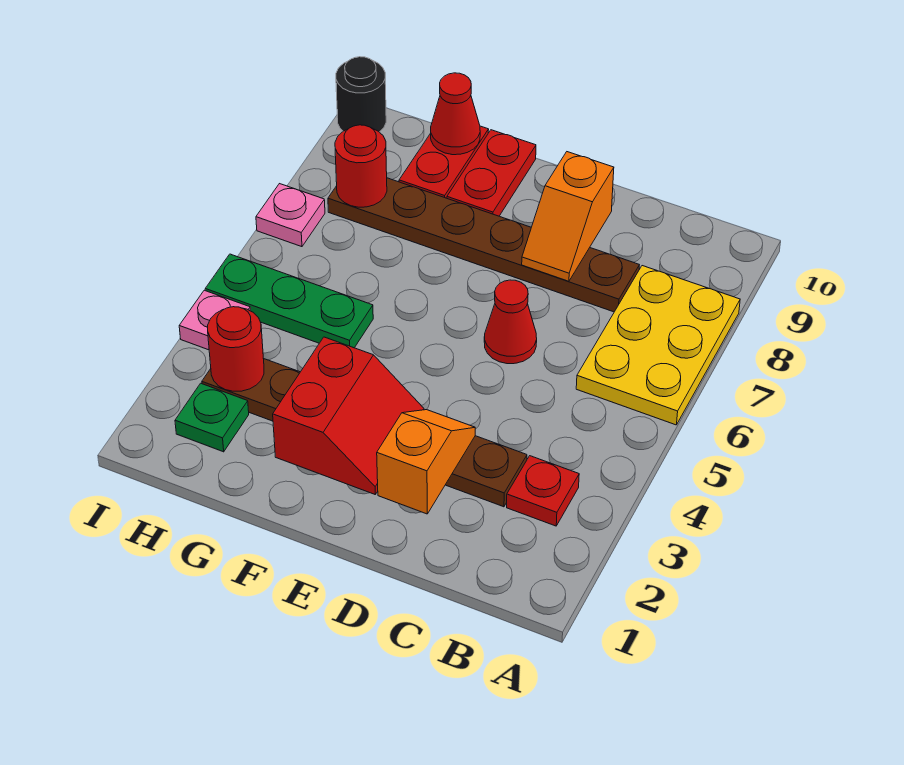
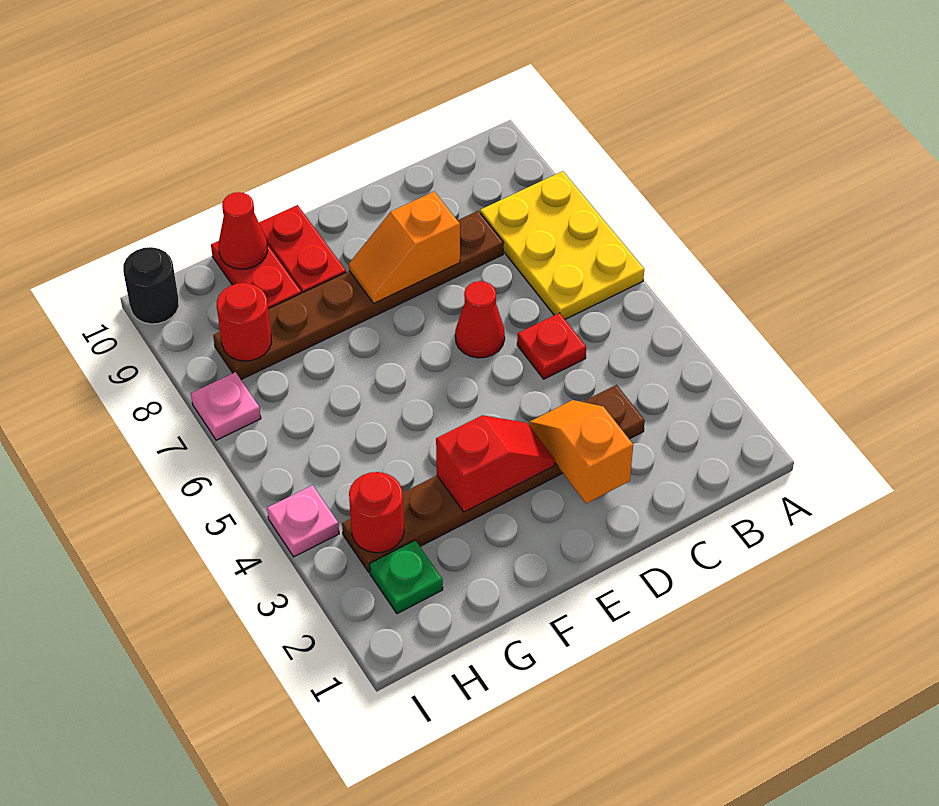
red plate B3 level 1 -> red plate C5 level 1
orange slope D8:D9 level 2 top 9 -> orange slope D8:E8 level 2 top D
red slope E2:F3 level 2 top F -> red slope E3:F3 level 2 top F
green plate G5:I5 level 1 -> none

